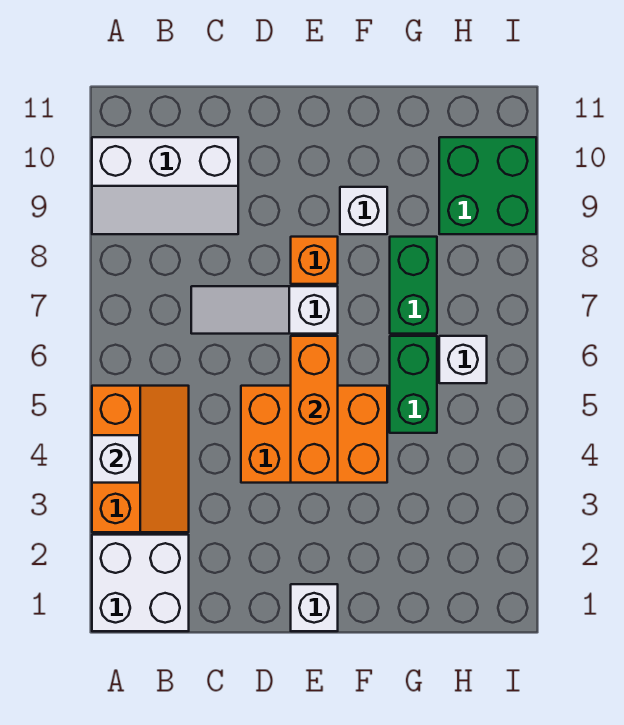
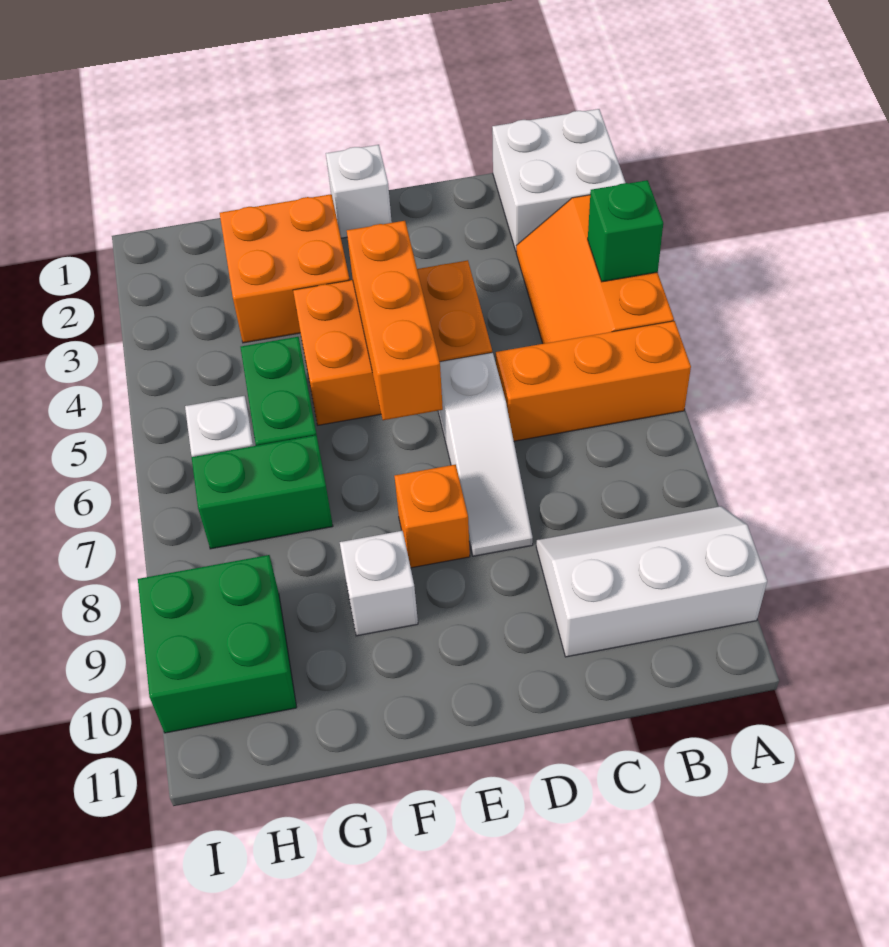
white brick A4 level 2 -> green brick A4 level 2
none -> orange brick A6:C6 level 1
white slope C7:E7 level 1 top E -> white slope D6:D8 level 1 top 6
none -> orange brick F2:G3 level 1
green brick G7:G8 level 1 -> green brick G7:H7 level 1

